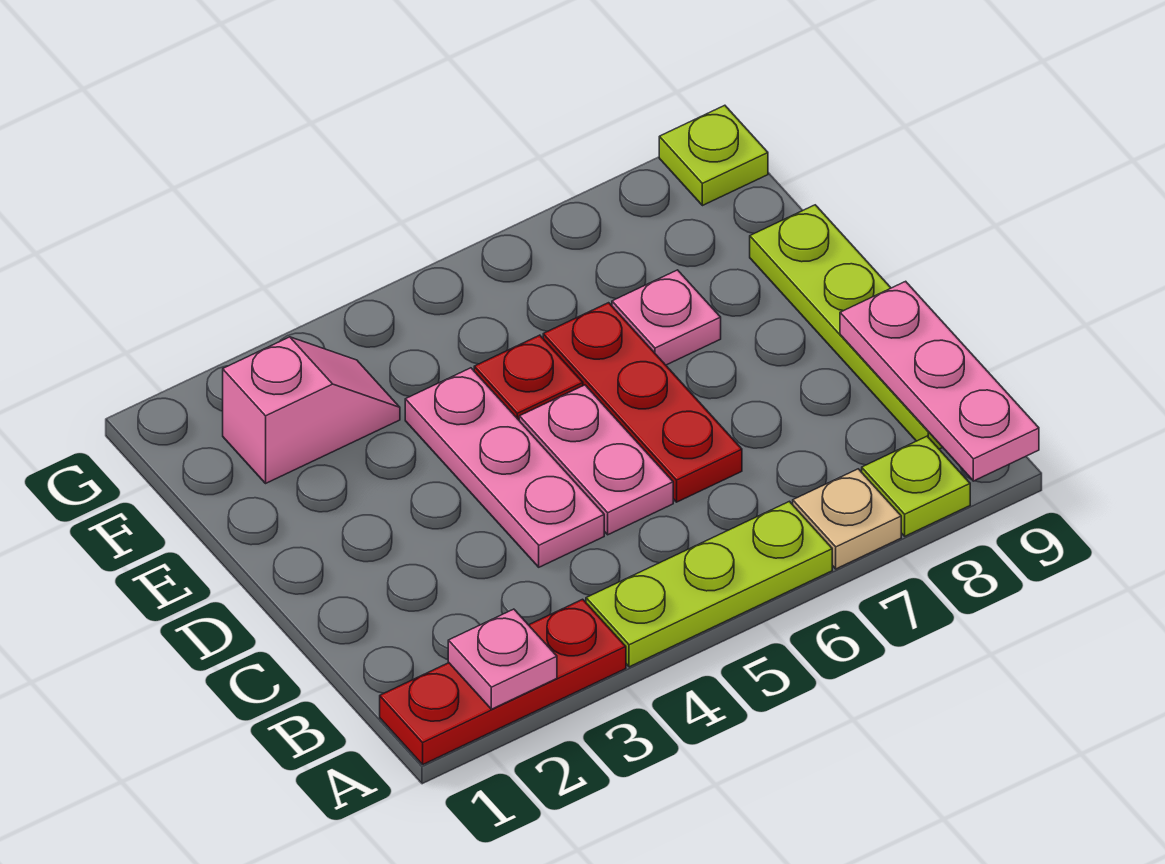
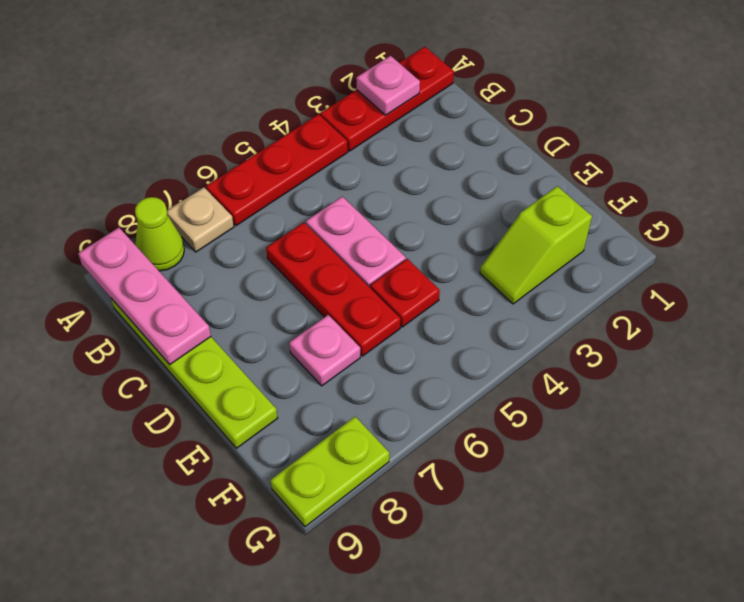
lime plate A4:A6 level 1 -> red plate A4:A6 level 1
lime plate A8 level 1 -> lime cone A8 level 1
pink plate C4:E4 level 1 -> none
pink slope F2:F3 level 1 top 2 -> lime slope F2:F3 level 1 top 2
lime plate G9 level 1 -> lime plate G8:G9 level 1

